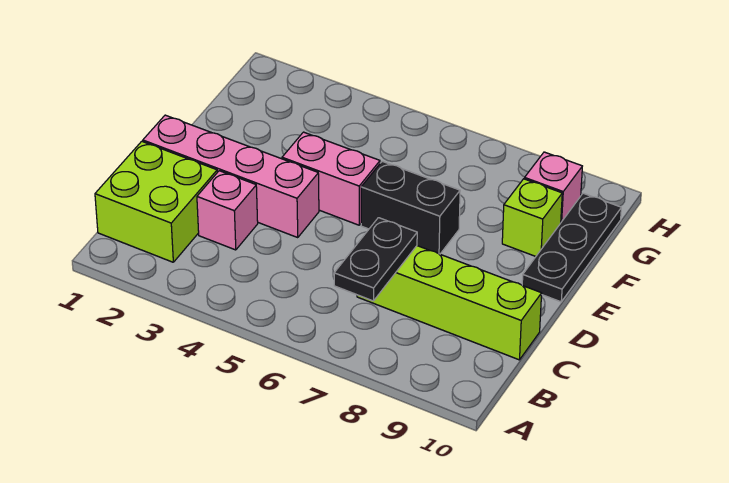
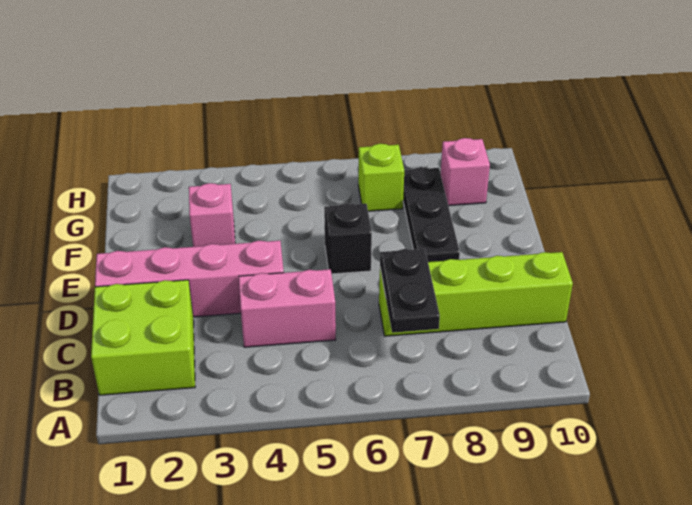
pink brick C3 level 1 -> pink brick F3 level 1
pink brick E4:E5 level 1 -> pink brick C4:C5 level 1
black brick E6:E7 level 1 -> black brick E6 level 1
black plate E10:G10 level 1 -> black plate E8:G8 level 1
lime brick F9 level 1 -> lime brick G7 level 1

